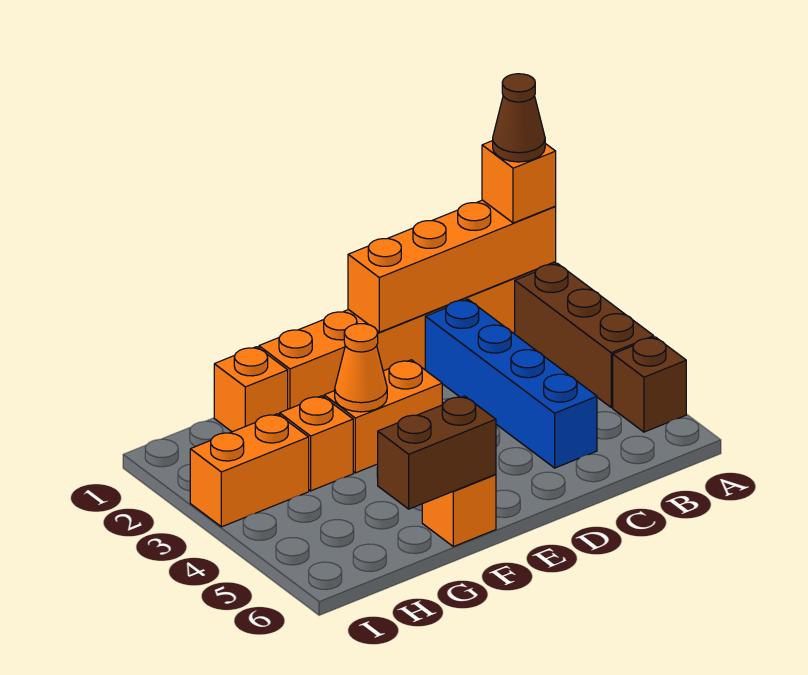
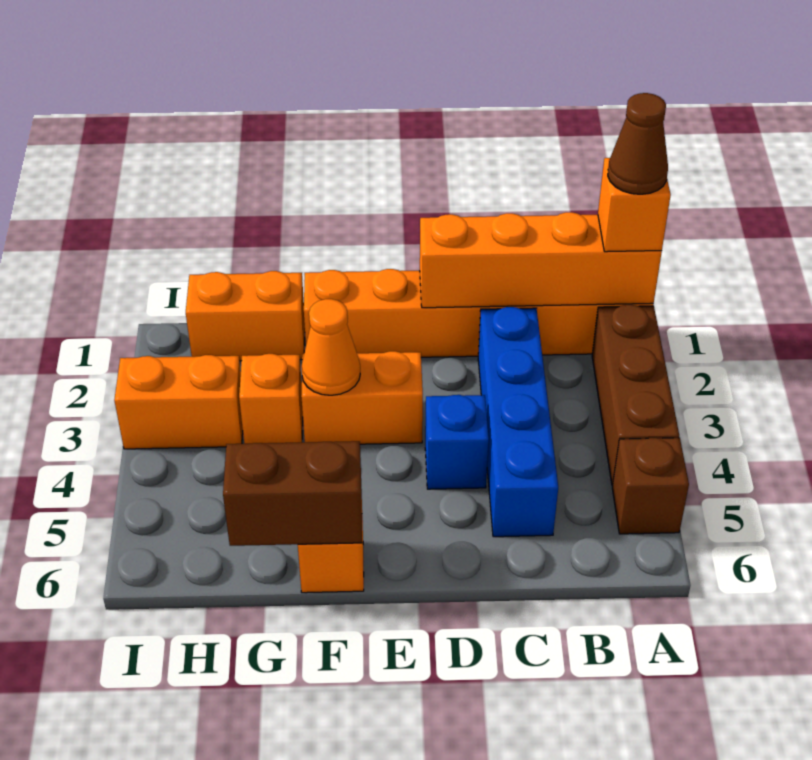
none -> blue brick D4 level 1
orange brick G1 level 1 -> orange brick G1:H1 level 1

